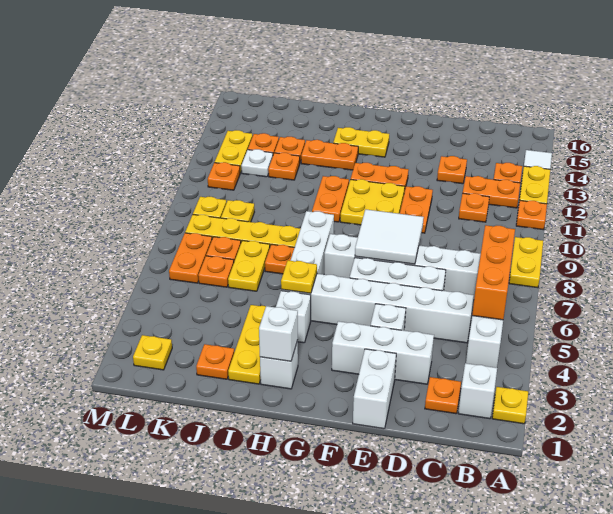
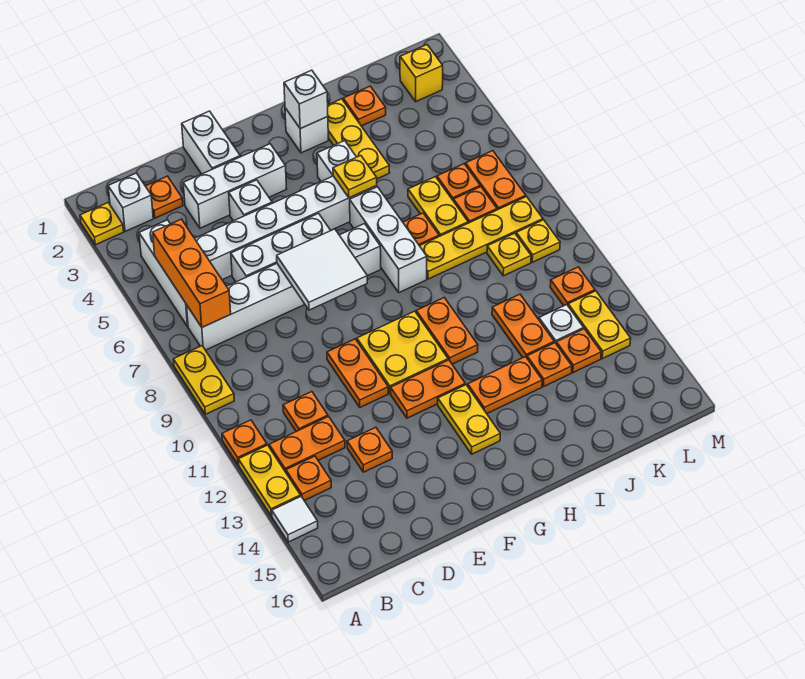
yellow plate G14:H14 level 1 -> yellow plate G13:G14 level 1
orange plate J12 level 1 -> orange plate J11:J12 level 1
yellow plate L2 level 1 -> yellow brick L2 level 1

